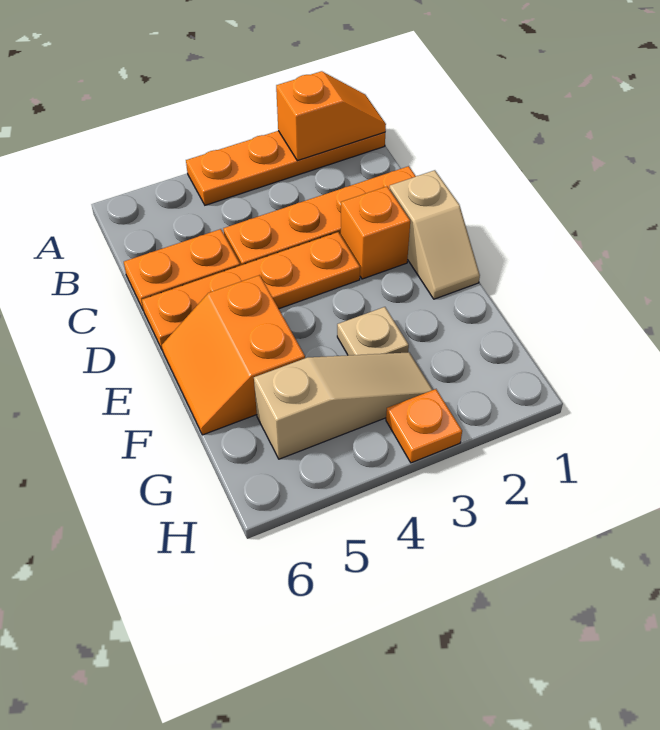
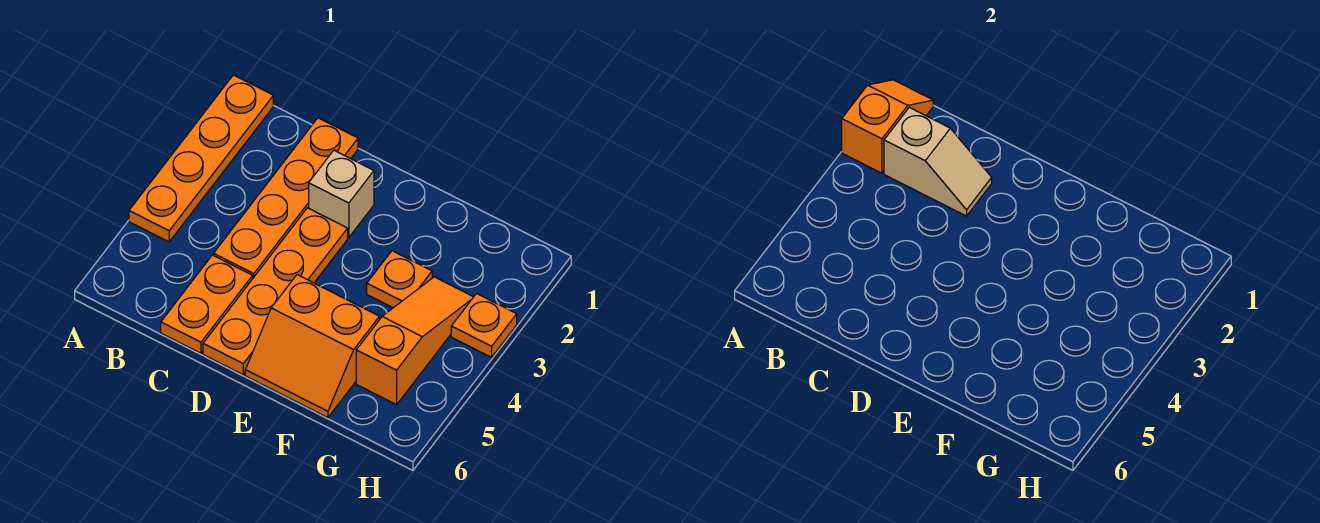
tan slope D1:E1 level 1 top D -> tan slope B2:C2 level 2 top B
orange brick D2 level 1 -> tan brick D2 level 1
tan plate F3 level 1 -> orange plate F3 level 1
tan slope G3:G5 level 1 top 5 -> orange slope G3:G5 level 1 top 5

